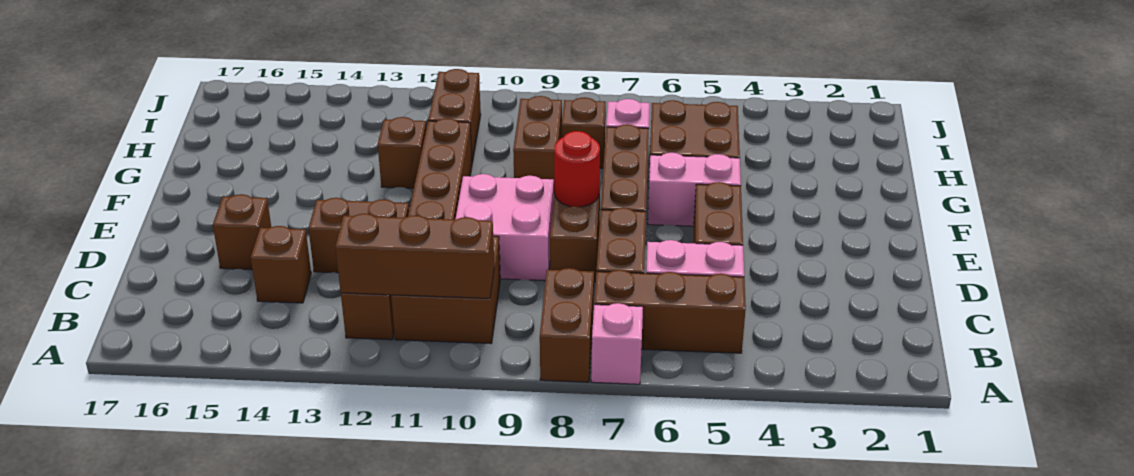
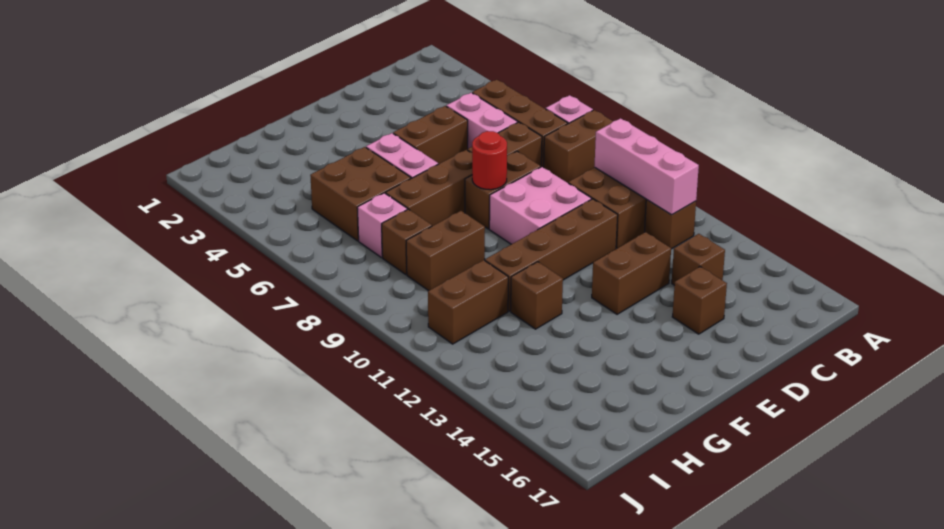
brown brick B10:B12 level 2 -> pink brick B10:B12 level 2
brown brick D12:D13 level 1 -> brown brick D13:E13 level 1

